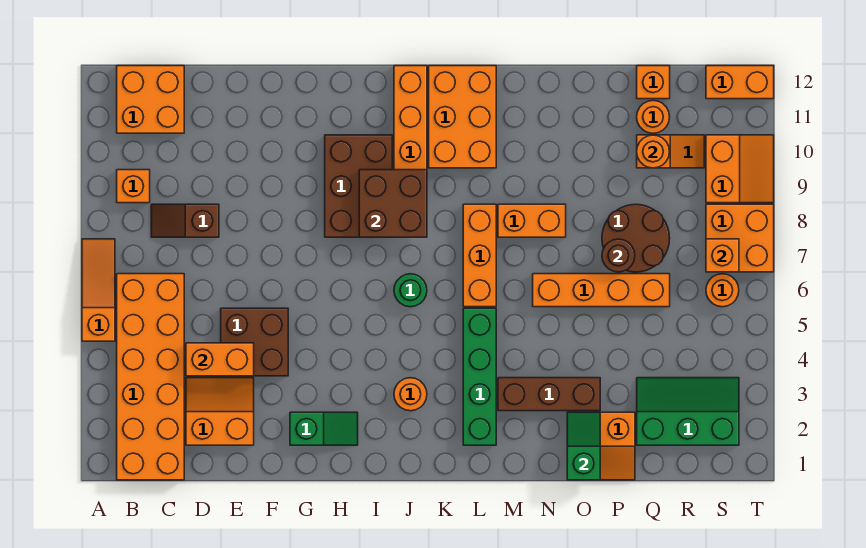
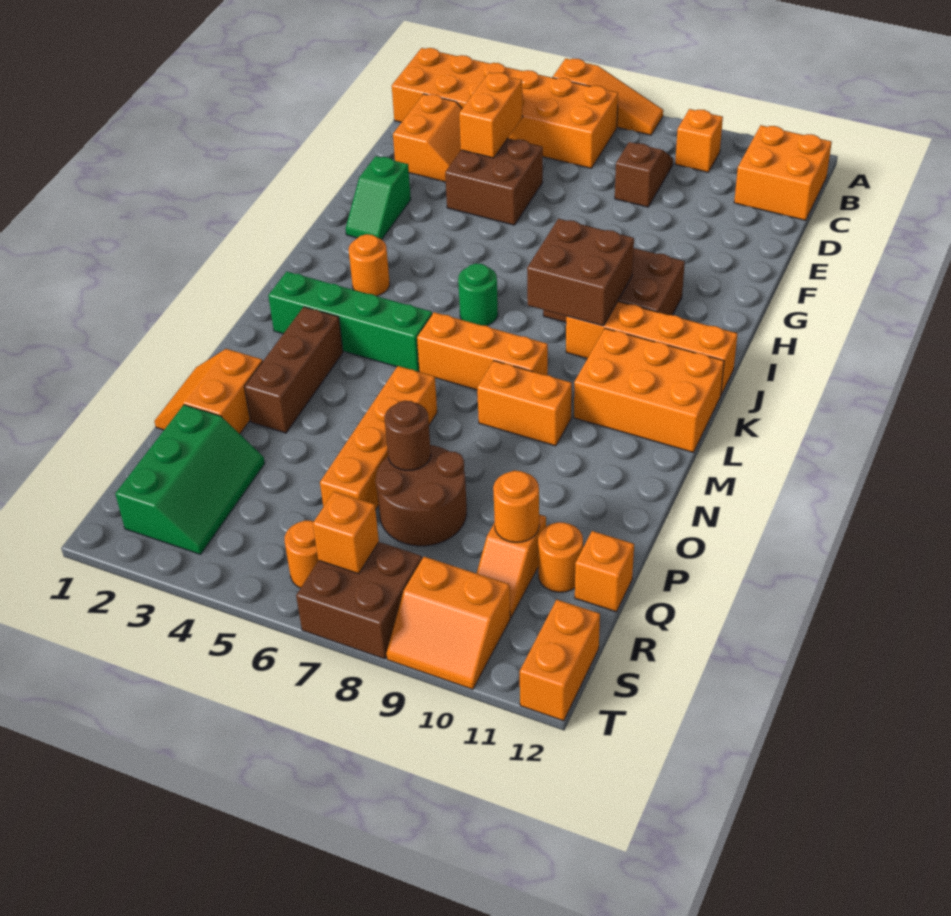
orange brick M8:N8 level 1 -> orange brick M8:M9 level 1
green slope O1:O2 level 2 top 1 -> none
orange brick S7:T8 level 1 -> brown brick S7:T8 level 1

